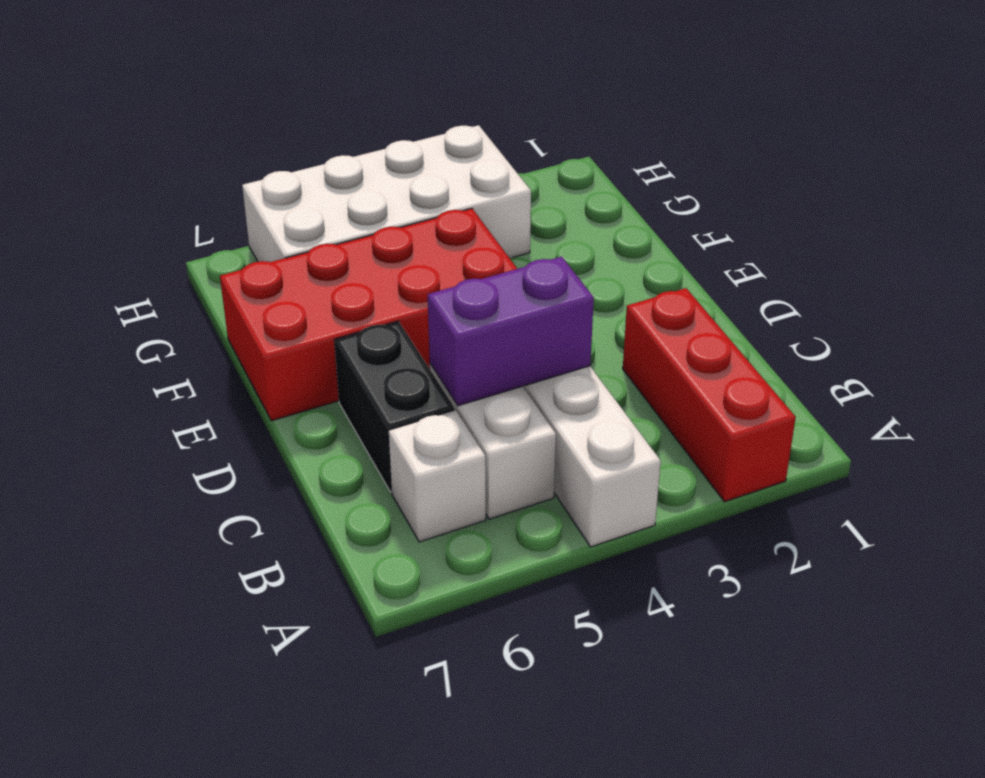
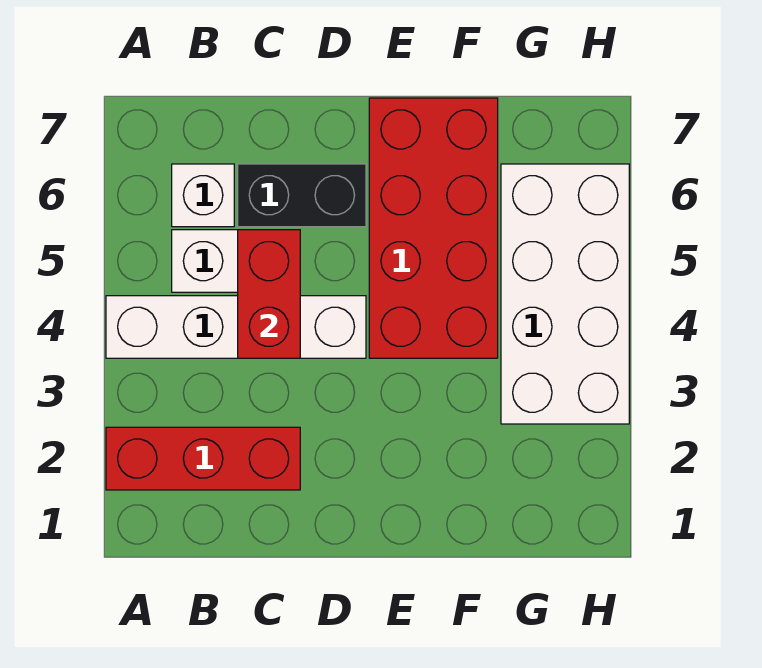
purple brick C4:C5 level 2 -> red brick C4:C5 level 2

